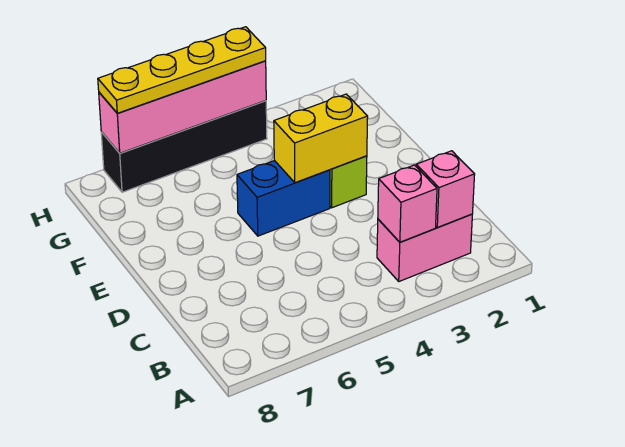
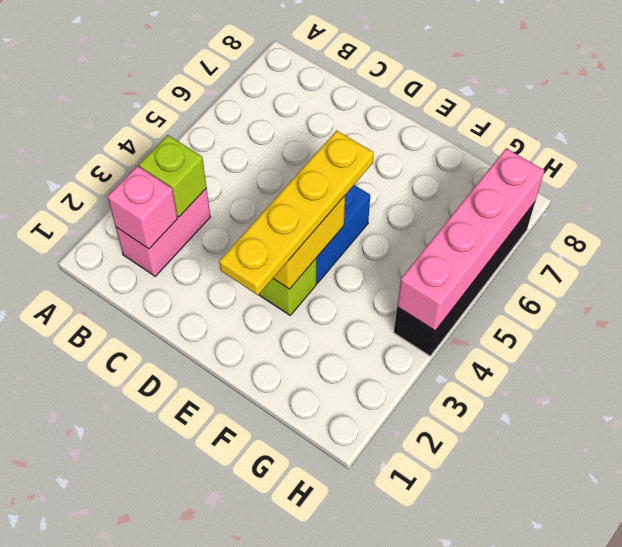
pink brick B3 level 2 -> lime brick B3 level 2
yellow plate H4:H7 level 3 -> yellow plate E2:E5 level 3

